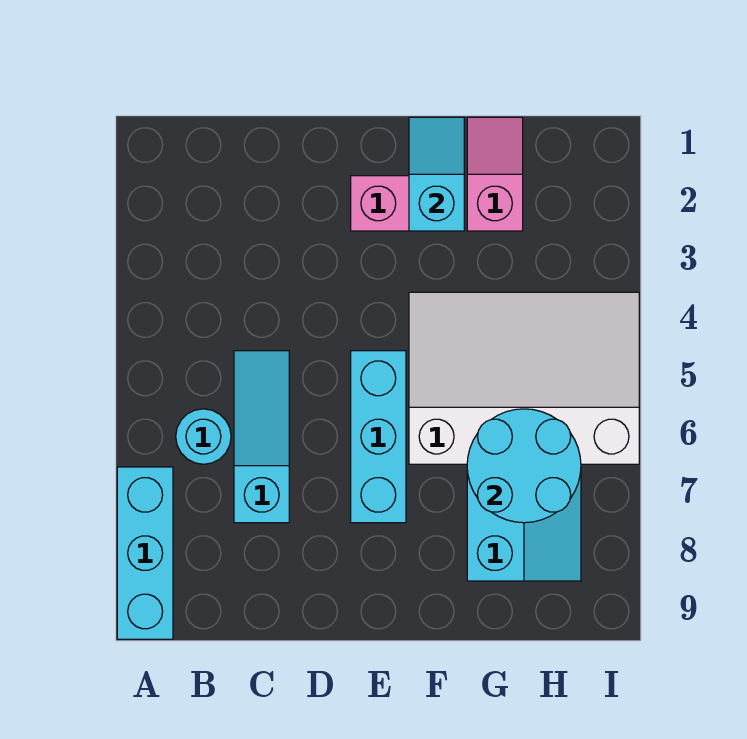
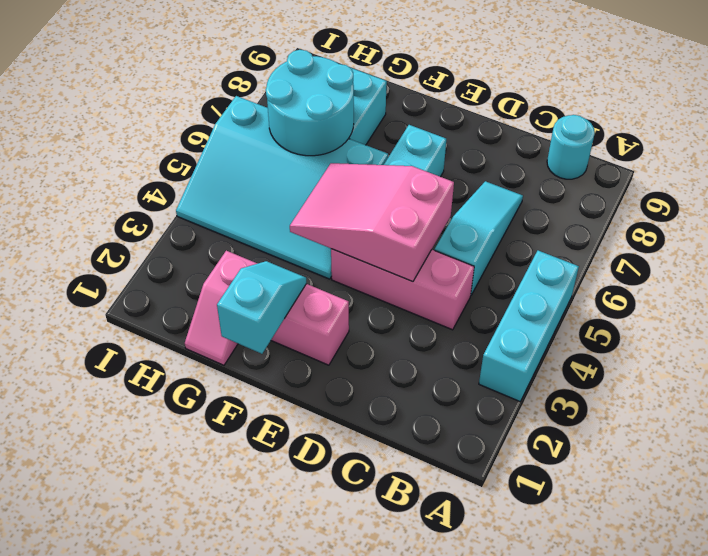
cyan brick A7:A9 level 1 -> cyan brick A3:A5 level 1
cyan round brick B6 level 1 -> cyan round brick B9 level 1
none -> pink brick C4:E4 level 1
cyan slope C5:C7 level 1 top 7 -> cyan slope C5:C7 level 1 top 5
none -> pink slope D4:F5 level 2 top D
cyan slope F1:F2 level 2 top 2 -> cyan slope F1:F2 level 2 top 1
white slope F4:I6 level 1 top 6 -> cyan slope F4:I6 level 1 top 6

